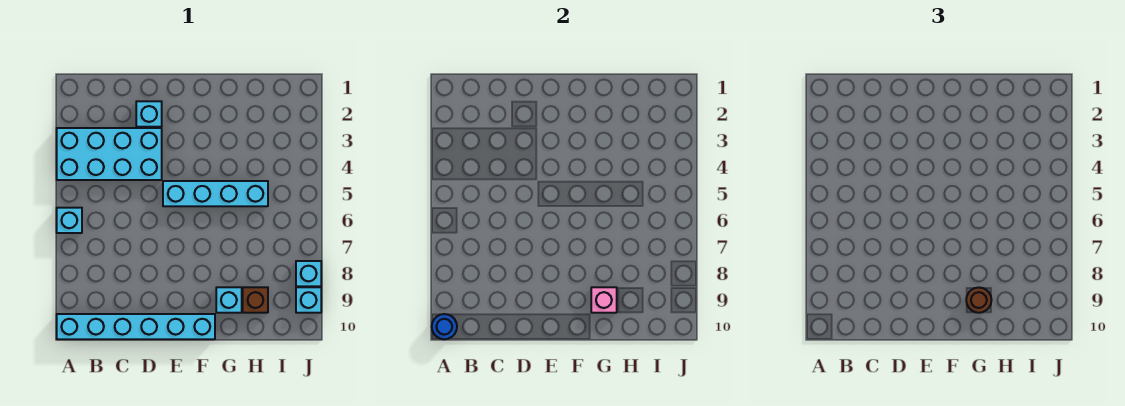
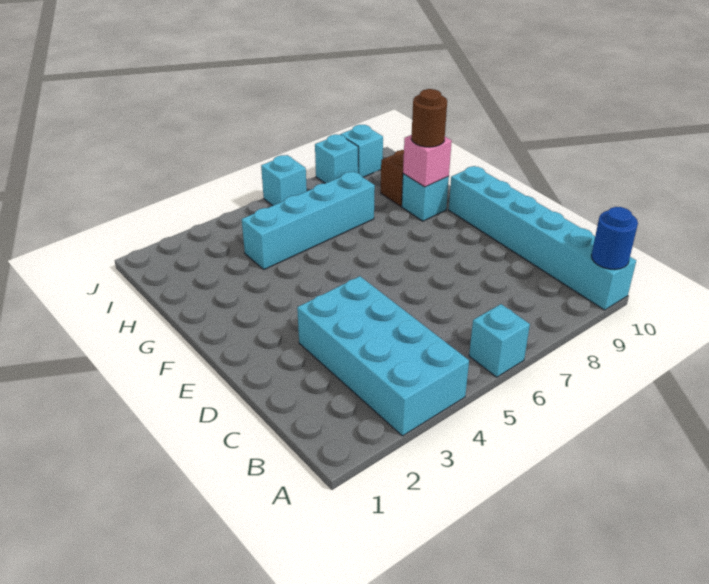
cyan brick D2 level 1 -> cyan brick J6 level 1
cyan brick E5:H5 level 1 -> cyan brick H4:H7 level 1

